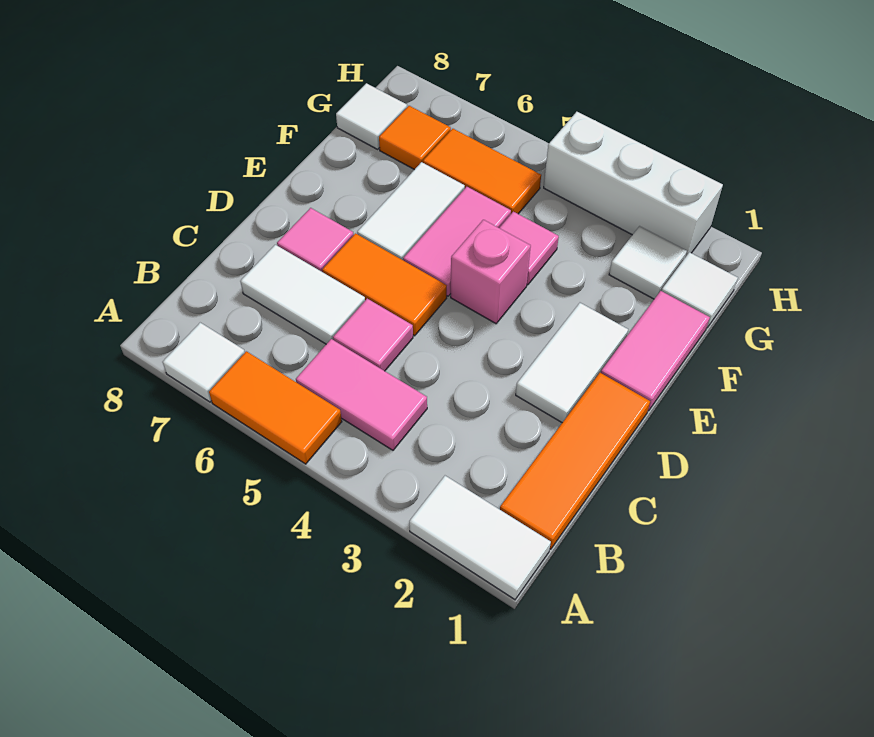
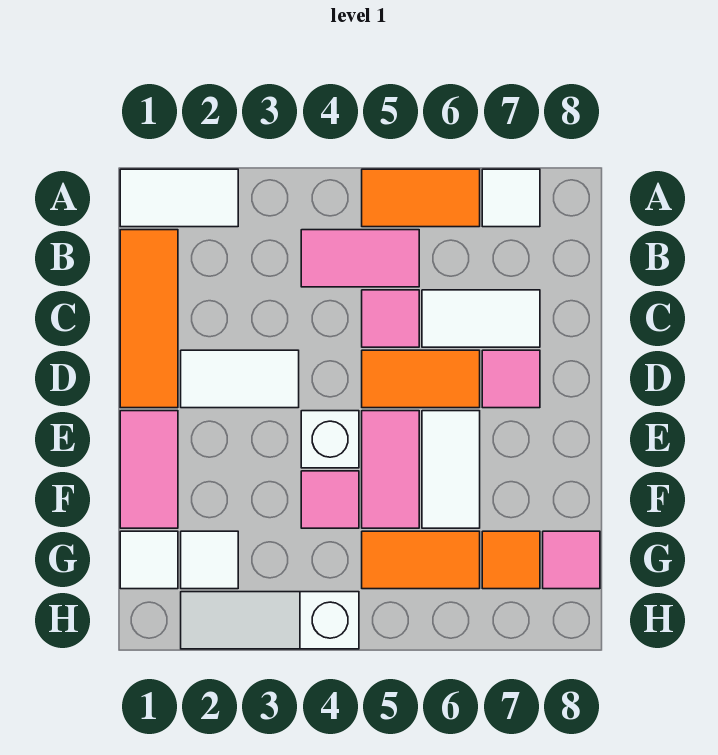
white tile D2:E2 level 1 -> white tile D2:D3 level 1
pink brick E4 level 1 -> white brick E4 level 1
white tile G8 level 1 -> pink tile G8 level 1
white brick H2:H4 level 1 -> white slope H2:H4 level 1 top 4

